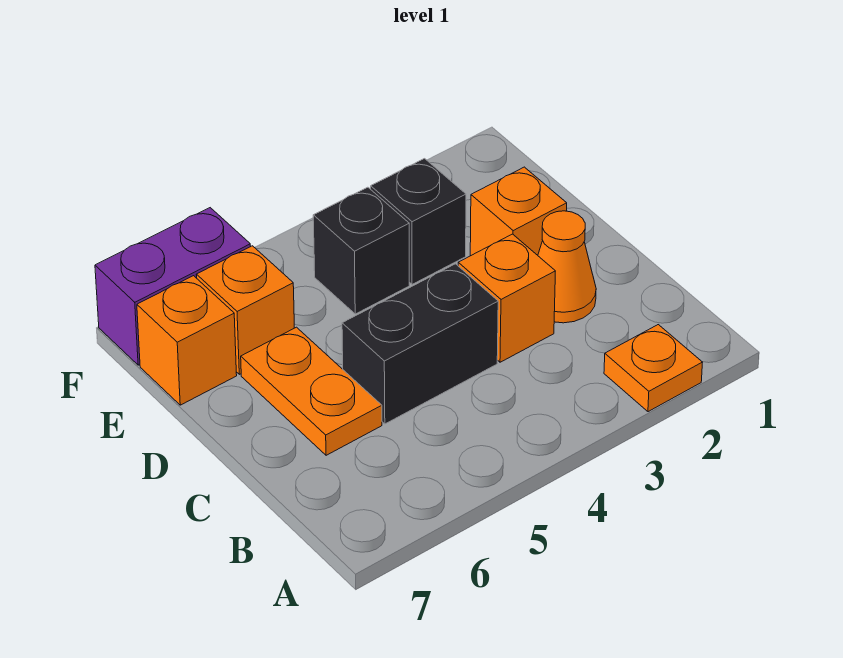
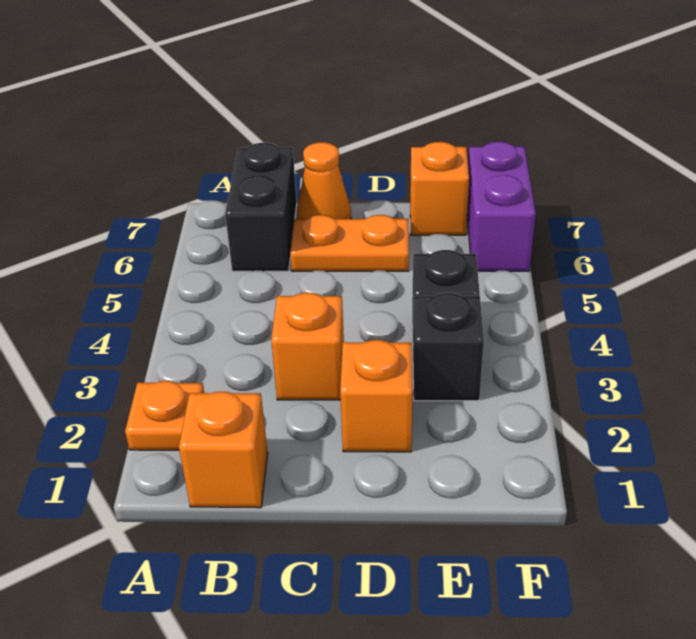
orange cone C2 level 1 -> orange cone C7 level 1
black brick C4:C5 level 1 -> black brick B6:B7 level 1
orange brick E6 level 1 -> orange brick B1 level 1

